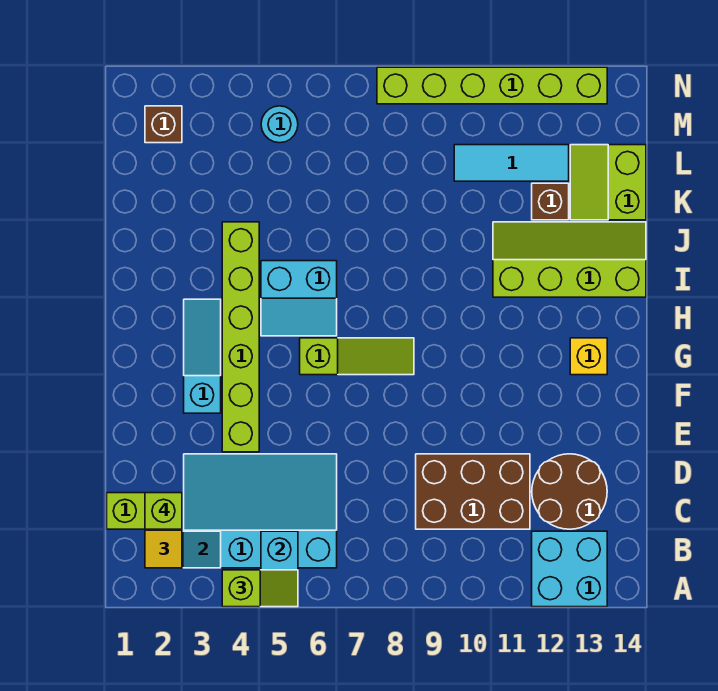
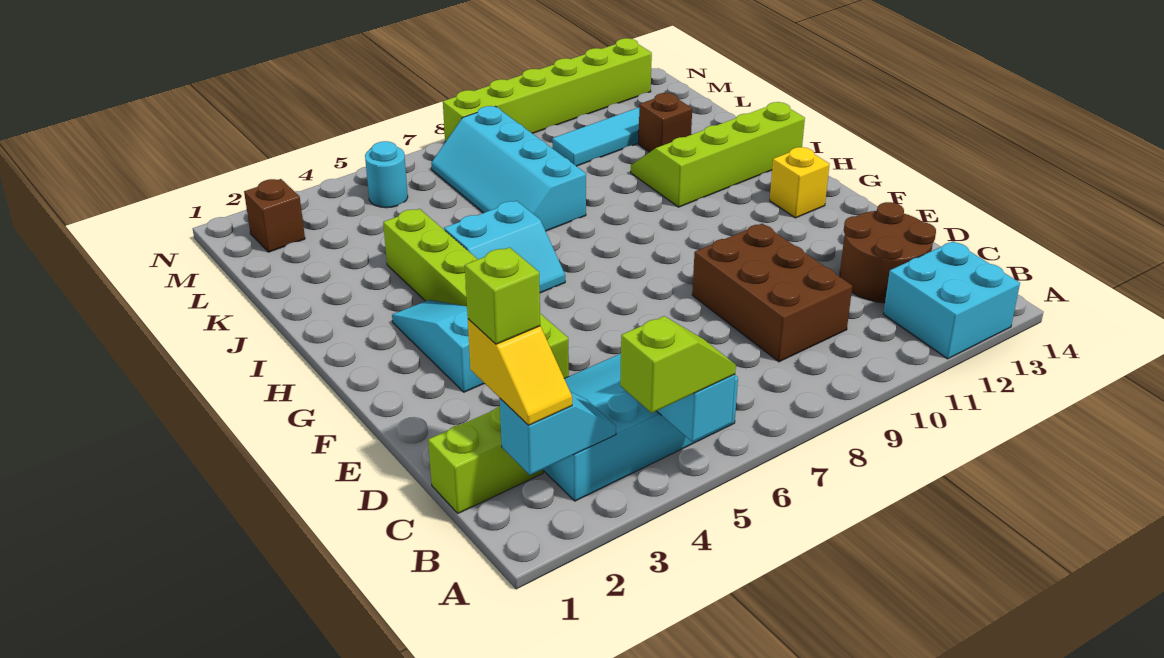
brown brick C9:D11 level 1 -> brown brick C9:E10 level 1
lime slope G6:G8 level 1 top 6 -> none
none -> cyan slope J7:M8 level 1 top 8
lime slope K13:L14 level 1 top 14 -> none

